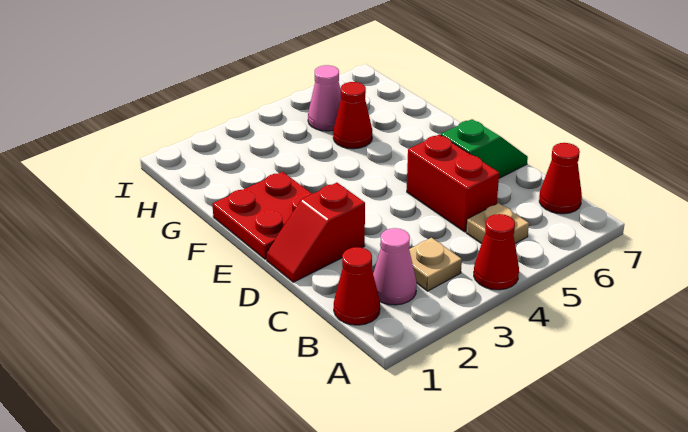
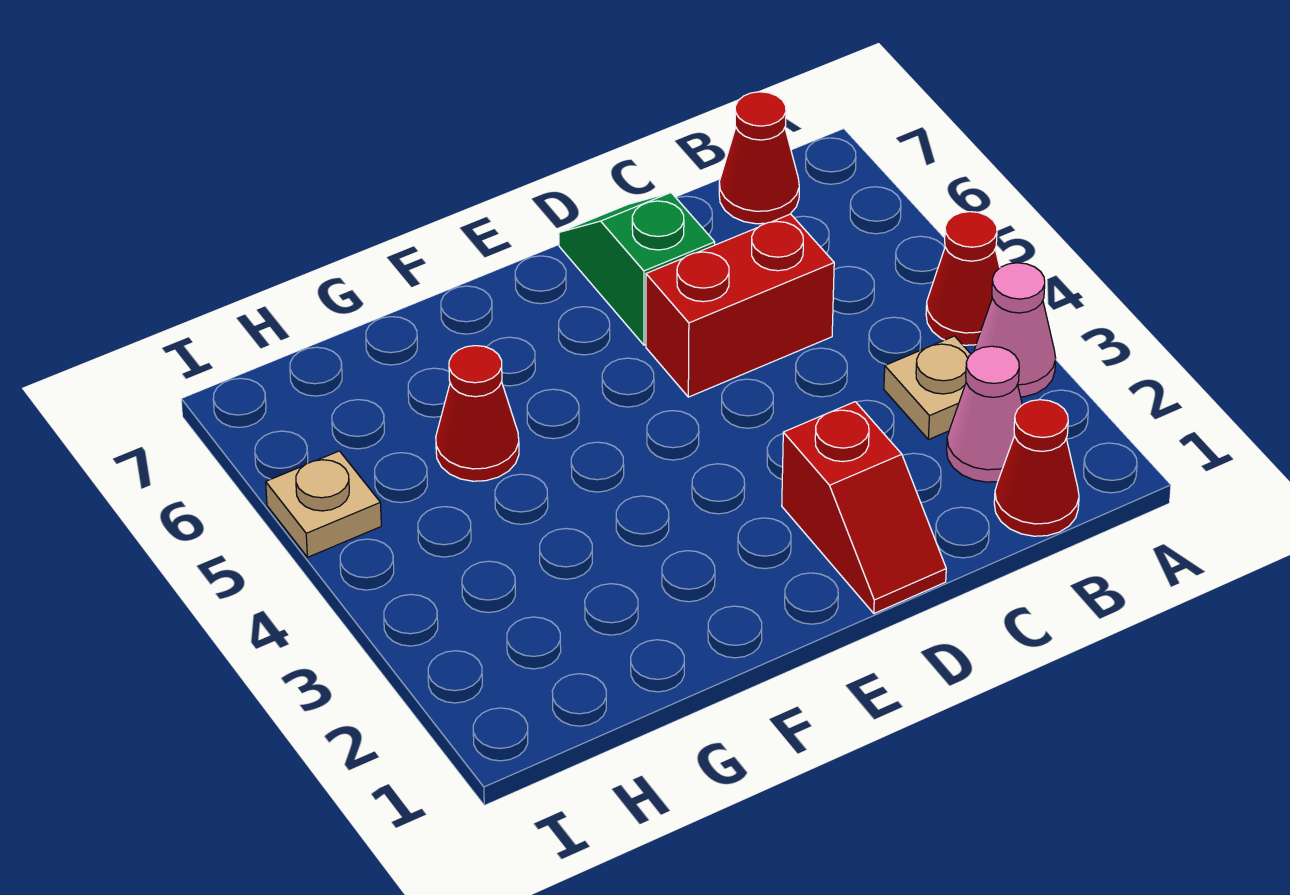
tan plate B5 level 1 -> tan plate I5 level 1
red plate E1:F2 level 1 -> none
pink cone H5 level 1 -> pink cone A3 level 1

